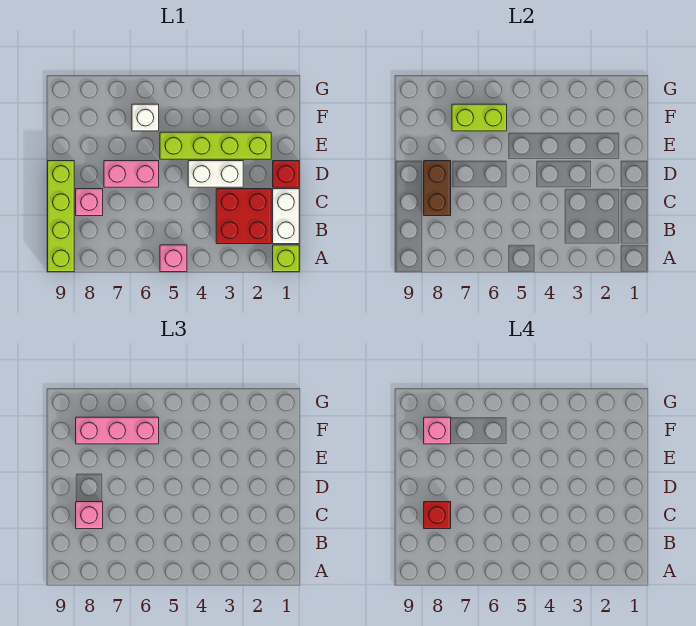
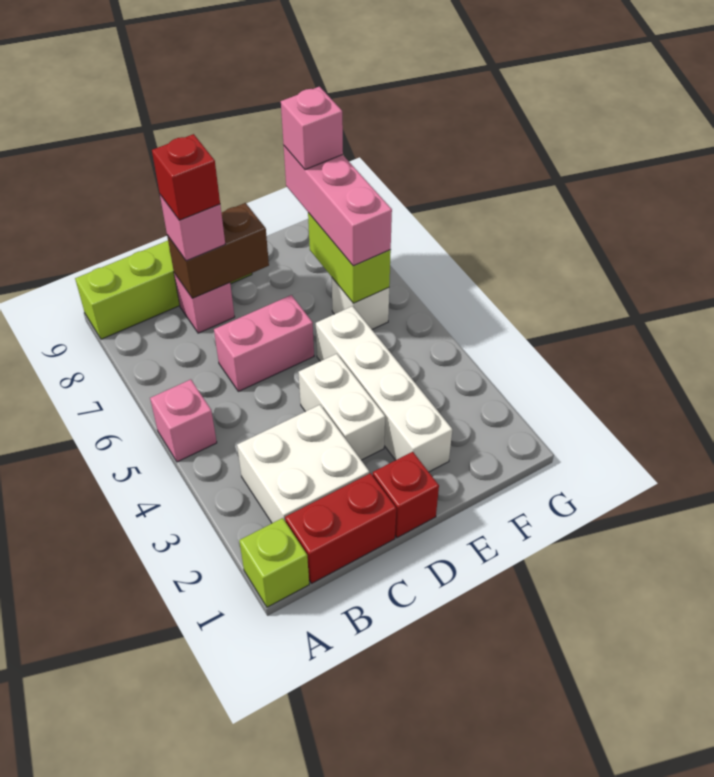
white brick B1:C1 level 1 -> red brick B1:C1 level 1
red brick B2:C3 level 1 -> white brick B2:C3 level 1
pink brick D6:D7 level 1 -> pink brick C6:D6 level 1
lime brick E2:E5 level 1 -> white brick E2:E5 level 1

